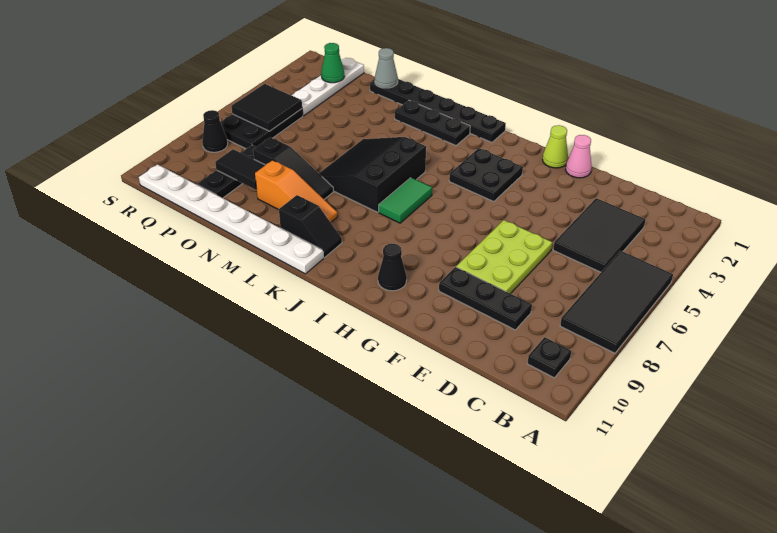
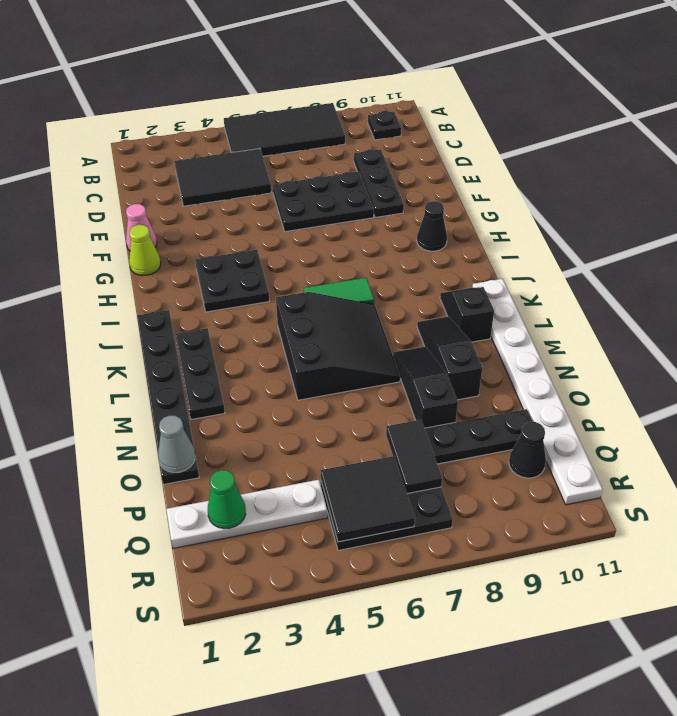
lime plate E6:F8 level 1 -> black plate E6:F8 level 1
black slope K5:M7 level 1 top K -> black slope K5:M7 level 1 top 5
orange slope L9:N9 level 1 top N -> black slope L9:N9 level 1 top N
black tile O9:P9 level 2 -> black tile P7:Q7 level 2
black cone R8 level 1 -> black cone Q10 level 1

